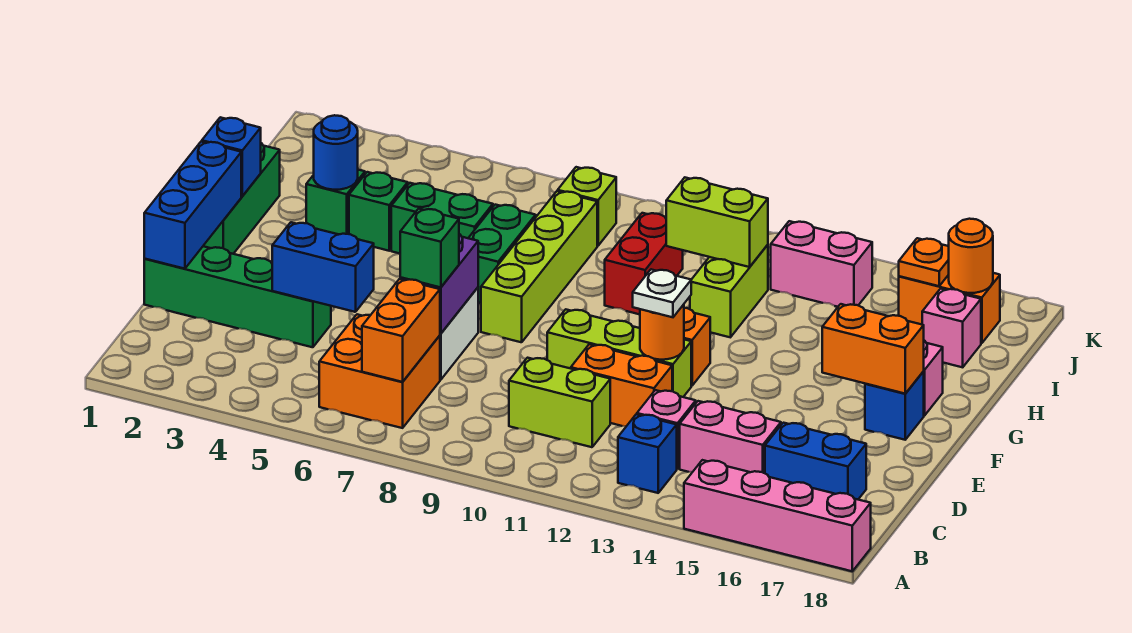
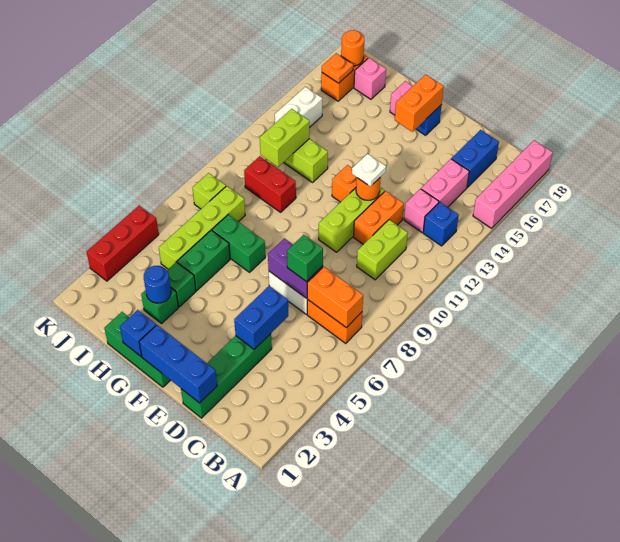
orange brick B6:C7 level 1 -> orange brick B7:C7 level 1
lime brick F8:I8 level 1 -> lime brick I5:I8 level 1
pink brick J13:J14 level 1 -> white brick J13:J14 level 1
none -> red brick K3:K5 level 1

